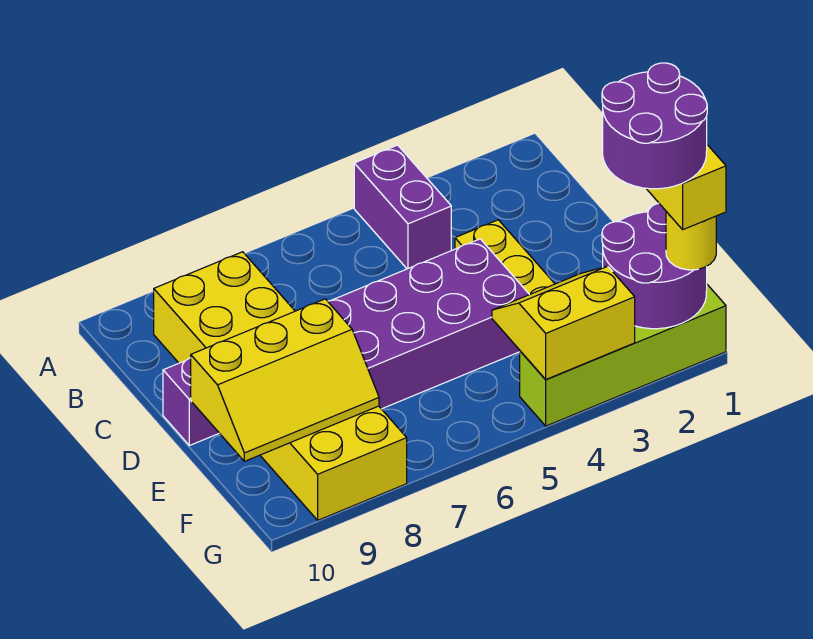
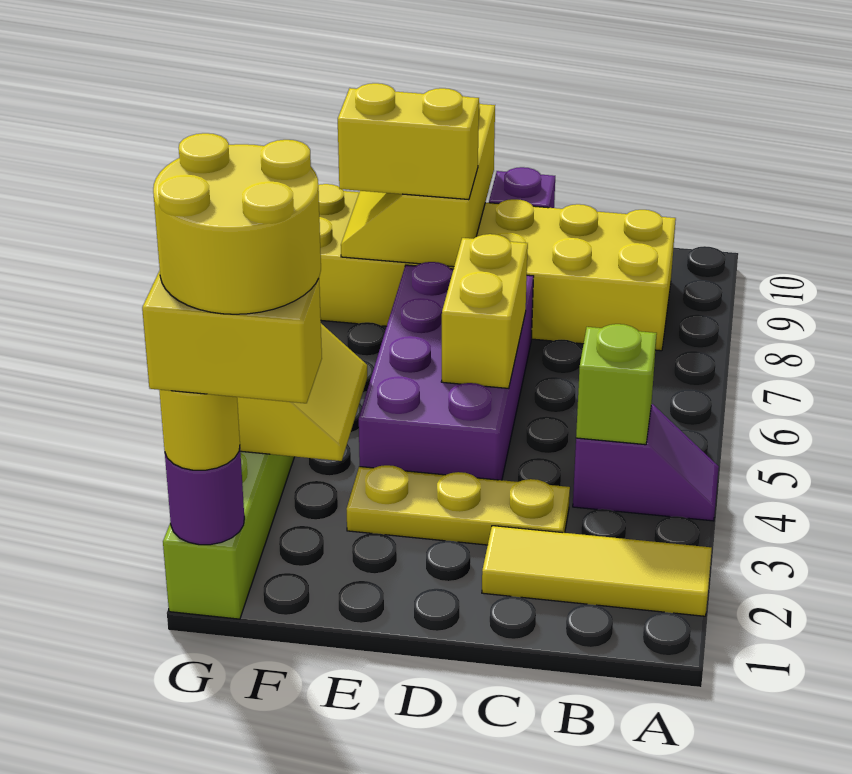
none -> yellow tile A2:C2 level 1
purple brick A4:B4 level 1 -> purple slope A4:B4 level 1 top B
none -> lime brick B4 level 2
none -> yellow brick D5:D6 level 2
none -> yellow brick E8:F8 level 3
purple round brick F1:G2 level 2 -> purple round brick G1 level 2
purple round brick F1:G2 level 5 -> yellow round brick F1:G2 level 5

